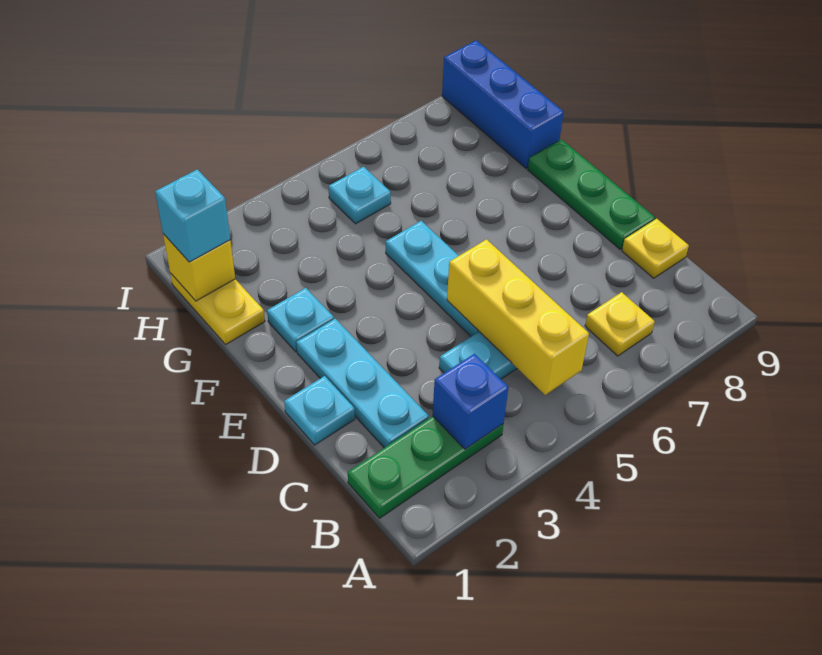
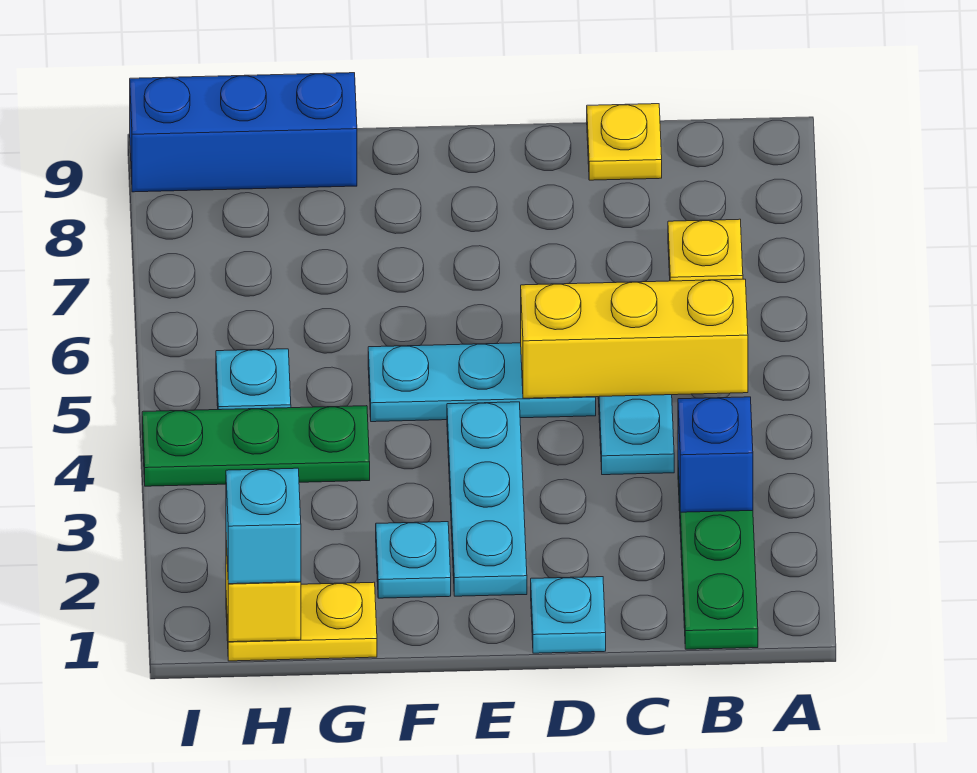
cyan plate C2:E2 level 1 -> cyan plate E2:E4 level 1
green plate D9:F9 level 1 -> green plate G4:I4 level 1

